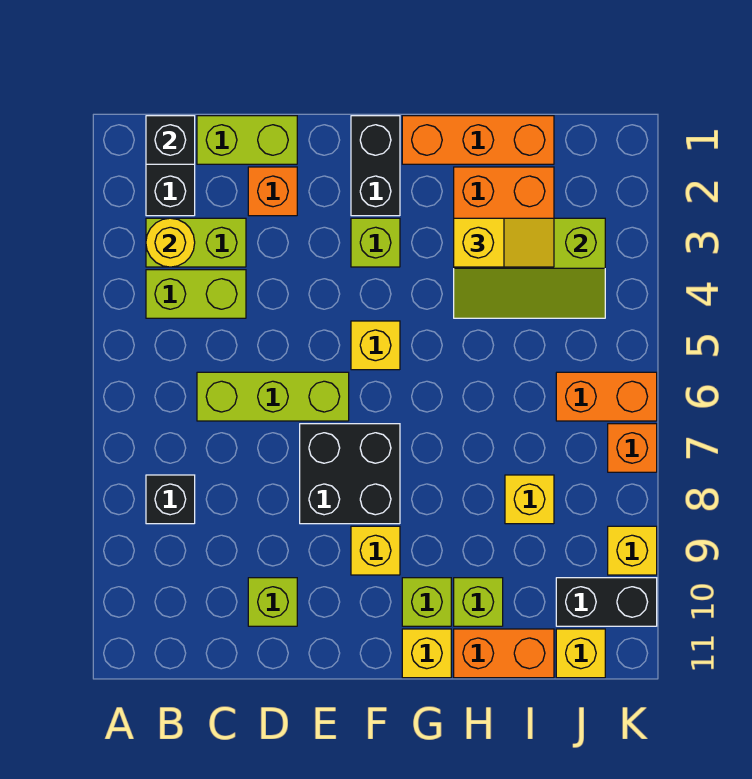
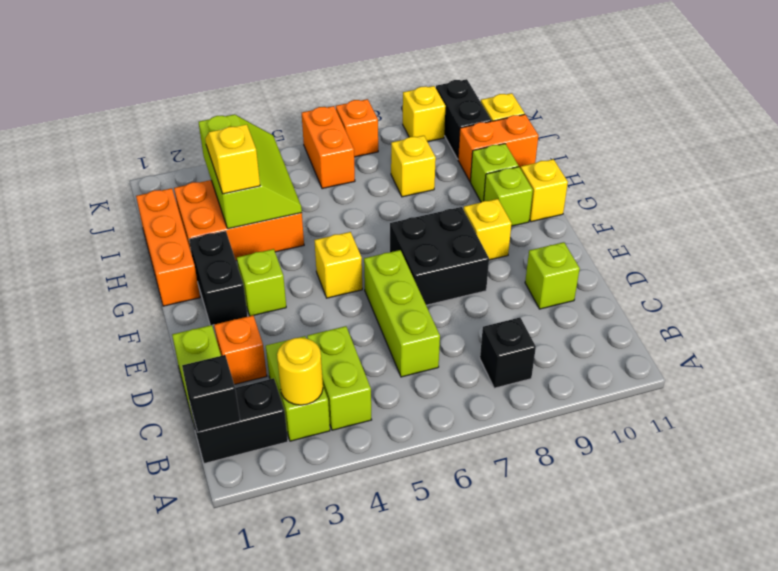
black brick F1:F2 level 1 -> black brick F2:G2 level 1
orange brick H11:I11 level 1 -> orange brick I10:I11 level 1

